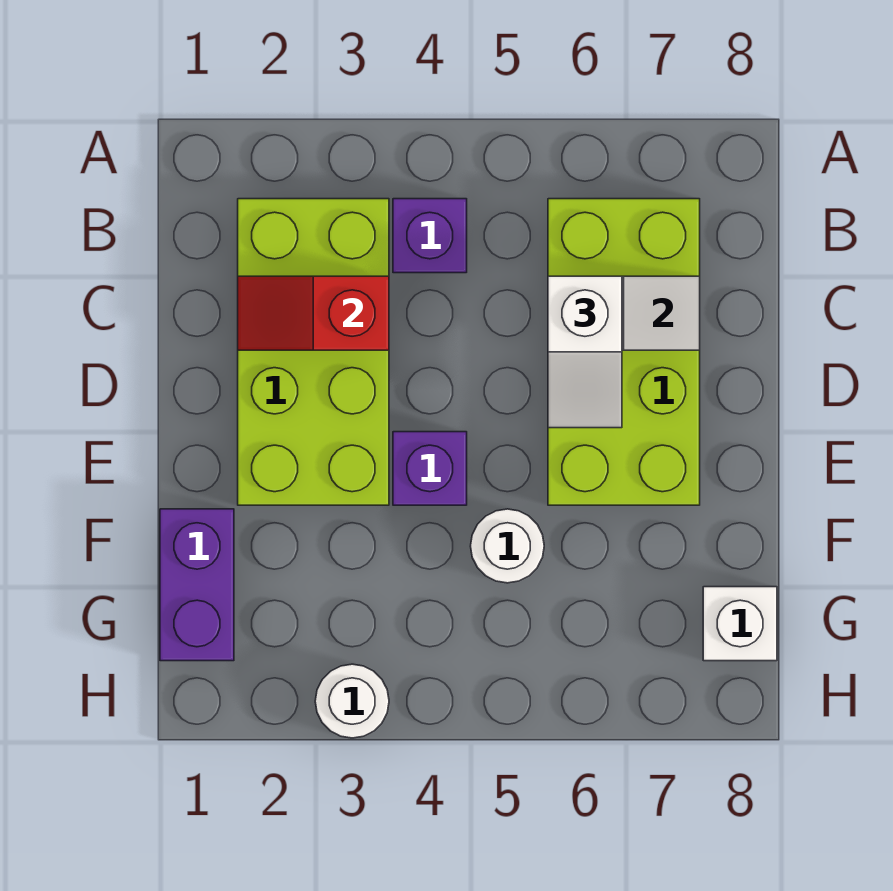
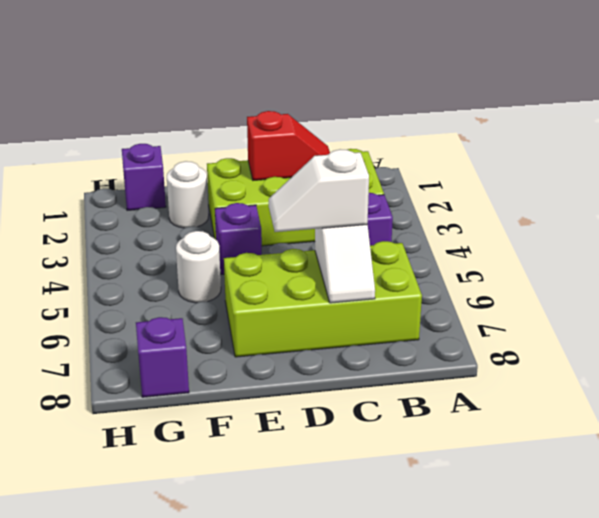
red slope C2:C3 level 2 top 3 -> red slope C2:D2 level 2 top D
purple brick F1:G1 level 1 -> purple brick G1 level 1
white brick G8 level 1 -> purple brick G8 level 1
white round brick H3 level 1 -> white round brick F2 level 1

